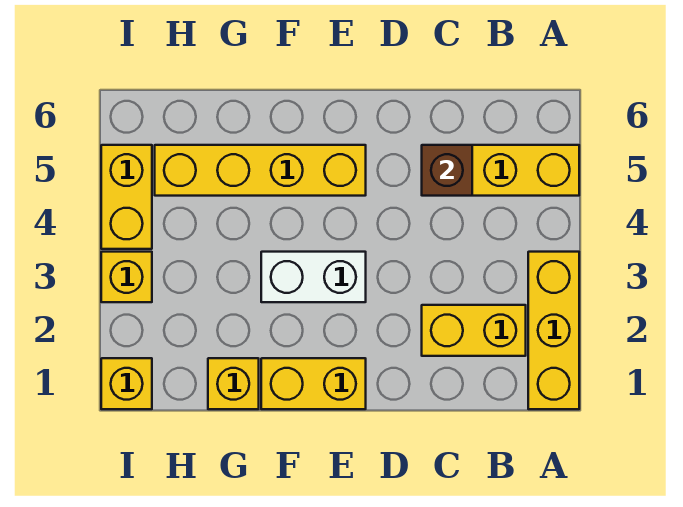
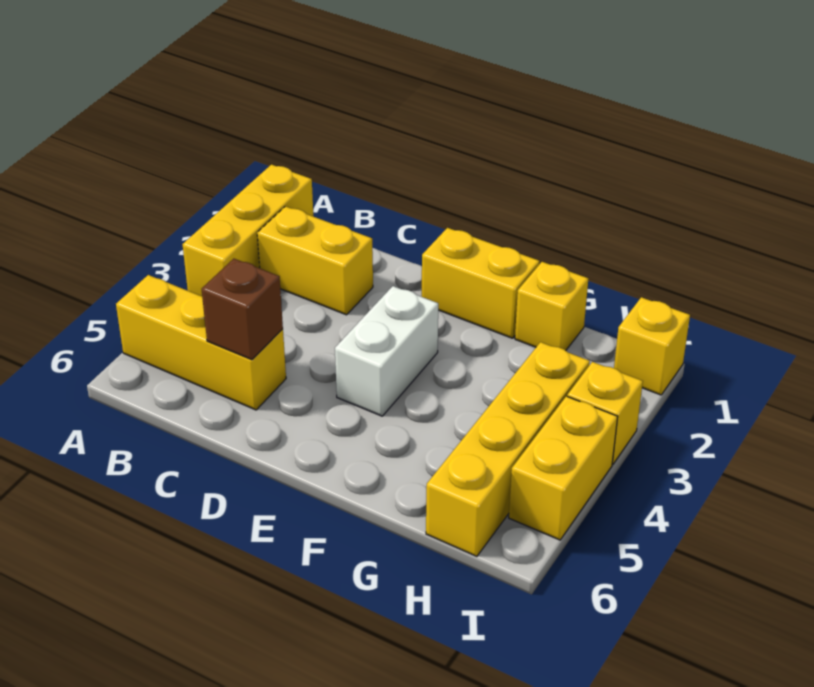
white brick E3:F3 level 1 -> white brick E3:E4 level 1
yellow brick E5:H5 level 1 -> yellow brick H3:H6 level 1

